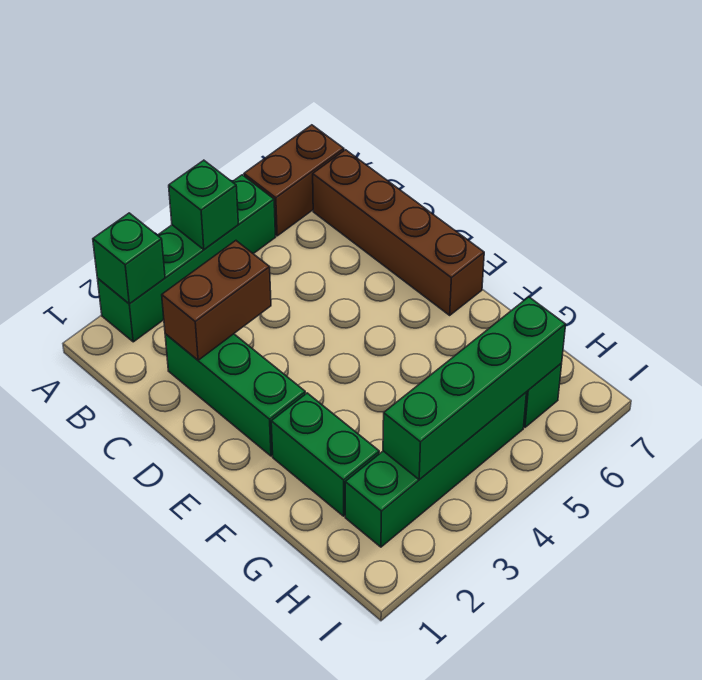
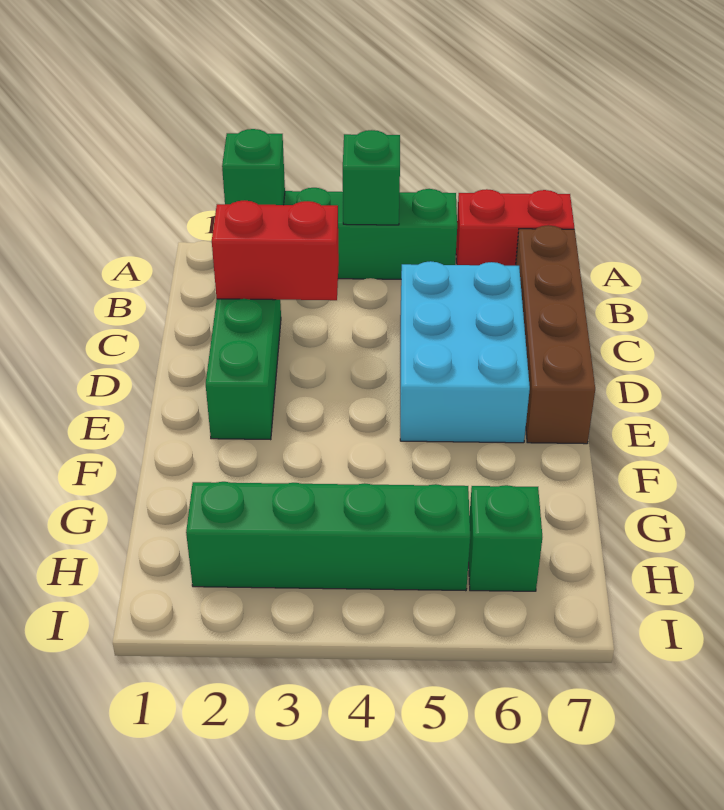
brown brick A6:A7 level 1 -> red brick A6:A7 level 1
brown brick C2:C3 level 2 -> red brick C2:C3 level 2
none -> cyan brick C5:E6 level 1
green brick F2:G2 level 1 -> none
green brick H3:H6 level 2 -> none

